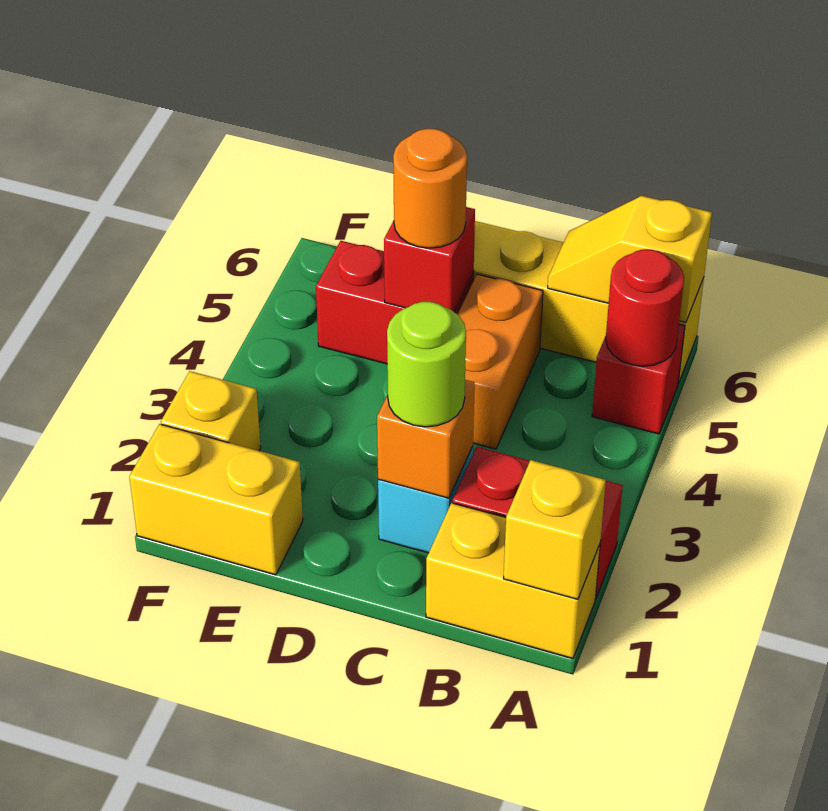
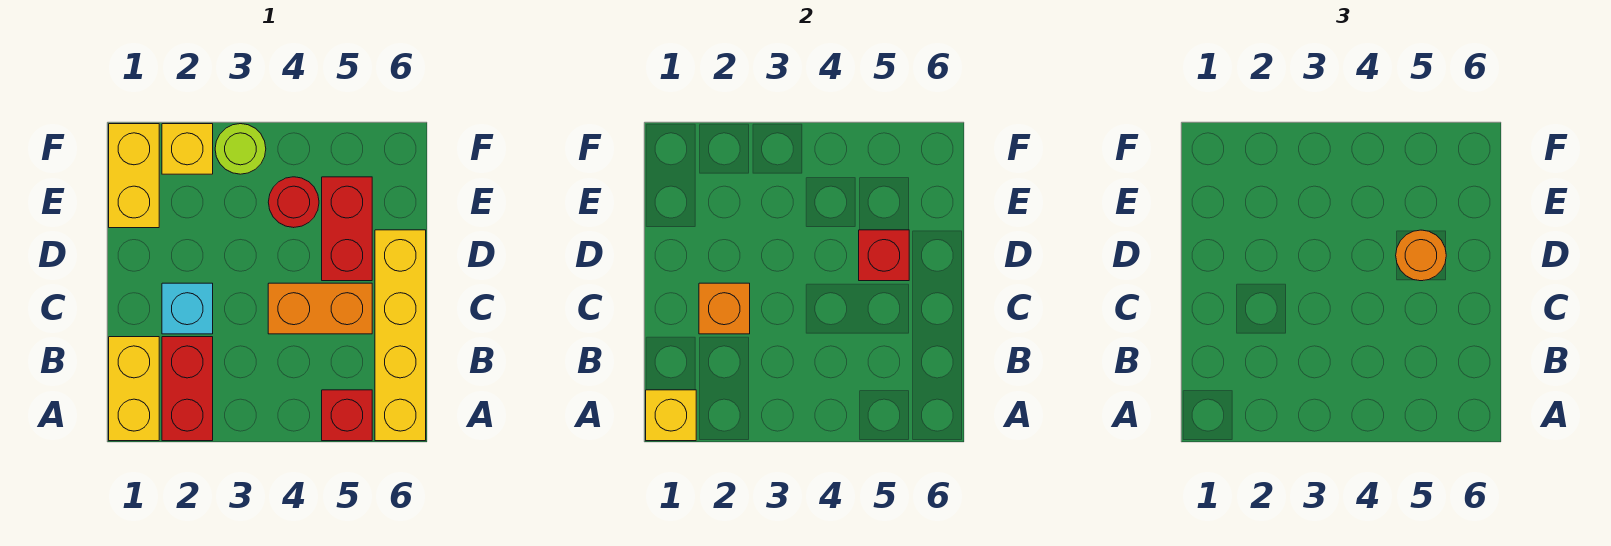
red round brick A5 level 2 -> red round brick E4 level 1
yellow slope A6:B6 level 2 top A -> none
lime round brick C2 level 3 -> lime round brick F3 level 1

